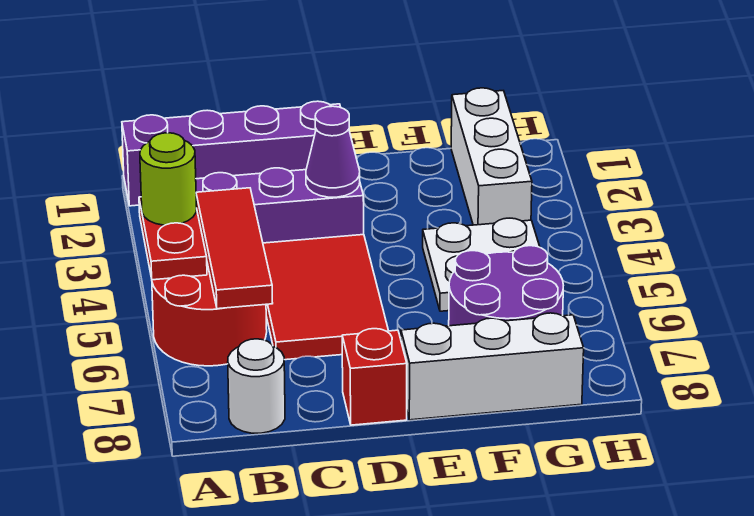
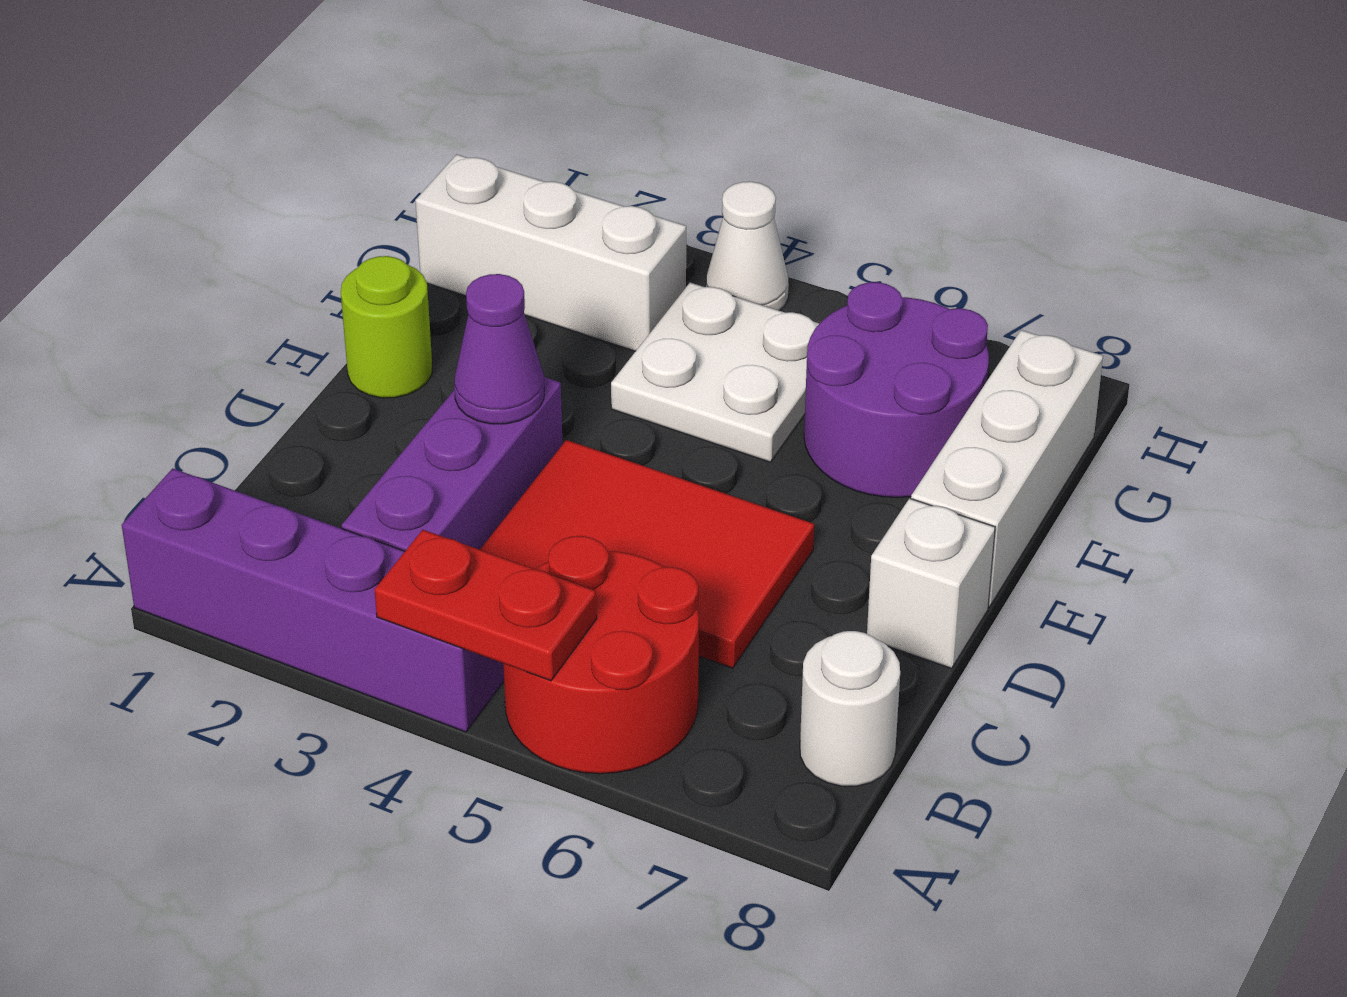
purple brick A1:D1 level 1 -> purple brick A1:A4 level 1
lime round brick A4 level 3 -> lime round brick E1 level 1
red tile B4:B6 level 2 -> none
red brick D8 level 1 -> white brick D8 level 1
none -> white cone H4 level 1

